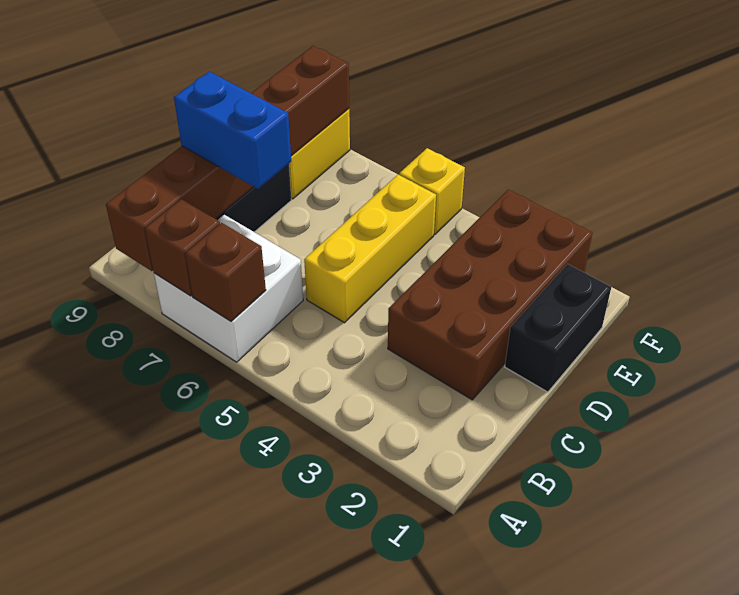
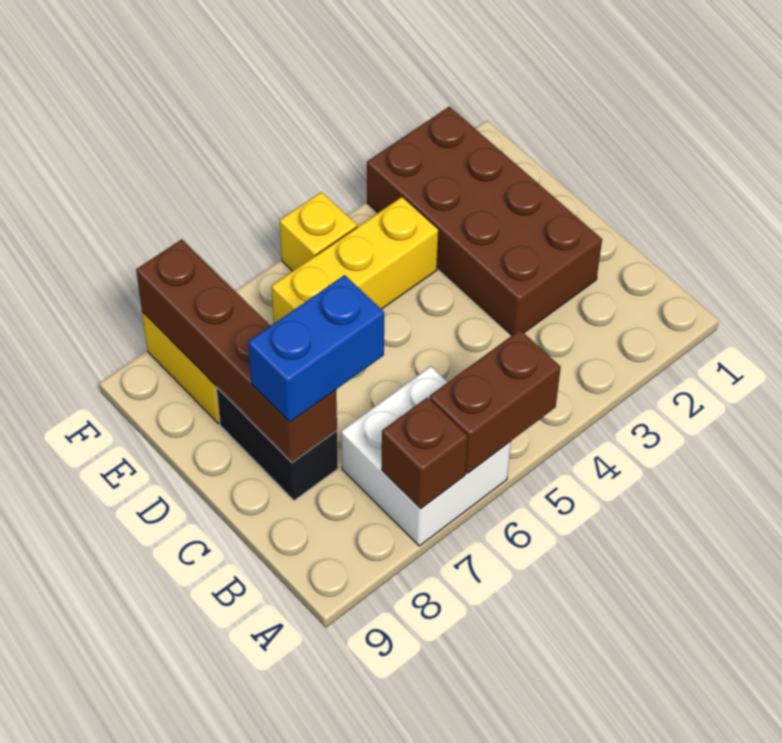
brown brick A6 level 2 -> brown brick A5:A6 level 2
brown brick A8:F8 level 2 -> brown brick C8:F8 level 2
yellow brick C5:E5 level 1 -> yellow brick E4:E6 level 1
black brick D1:E1 level 1 -> none

